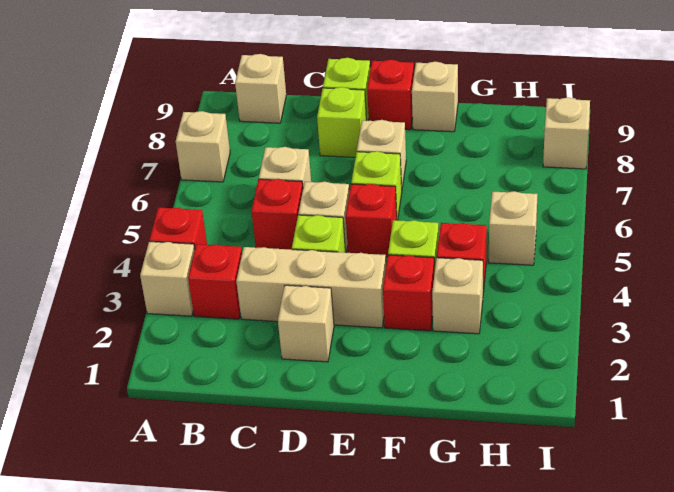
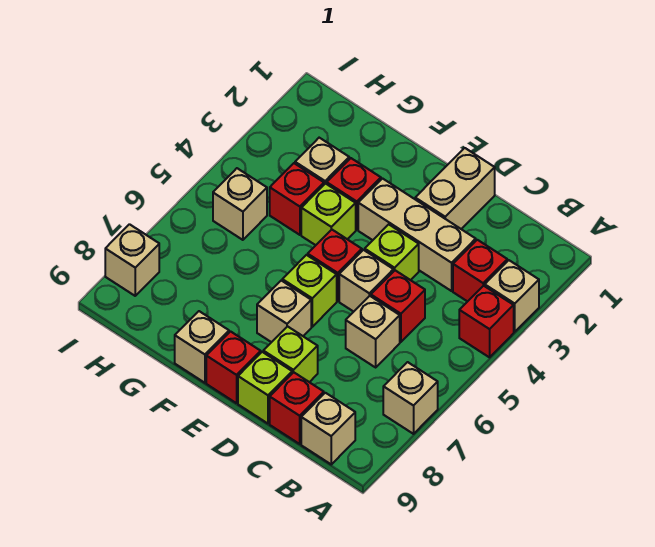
none -> red brick C9 level 1
tan brick D2 level 1 -> tan brick D1:D2 level 1

